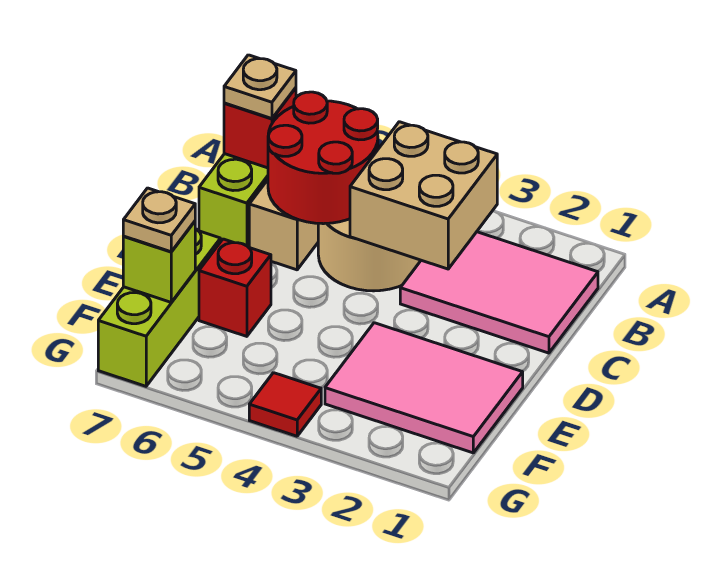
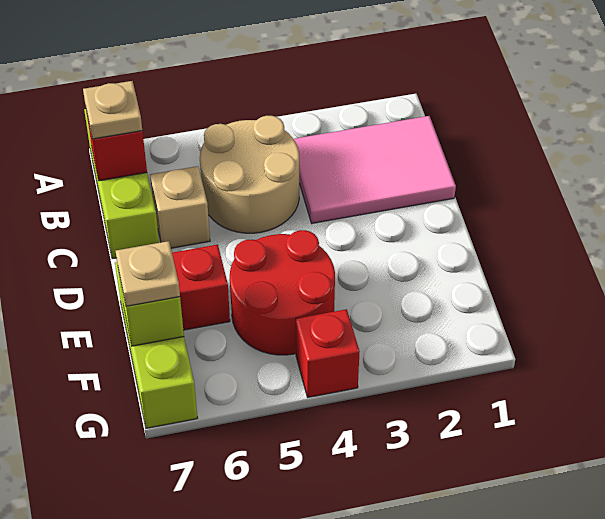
tan brick B3:C4 level 2 -> none
red round brick B5:C6 level 2 -> red round brick E4:F5 level 1
pink tile E1:F3 level 1 -> none
red tile G4 level 1 -> red brick G4 level 1

